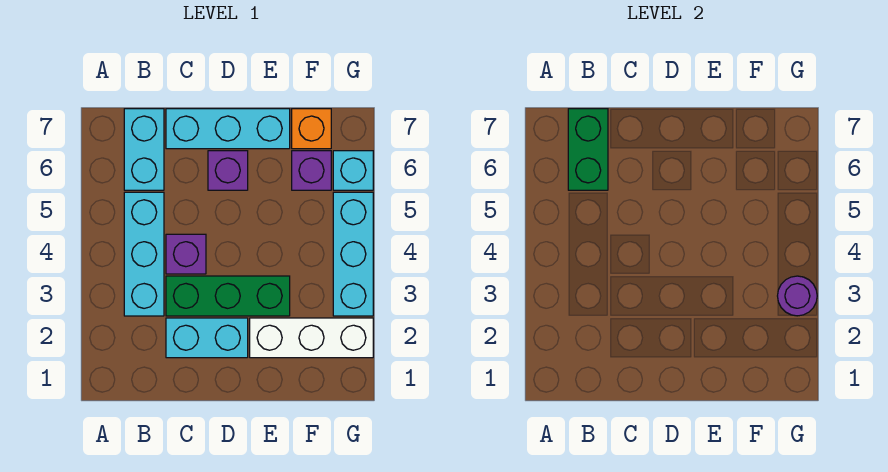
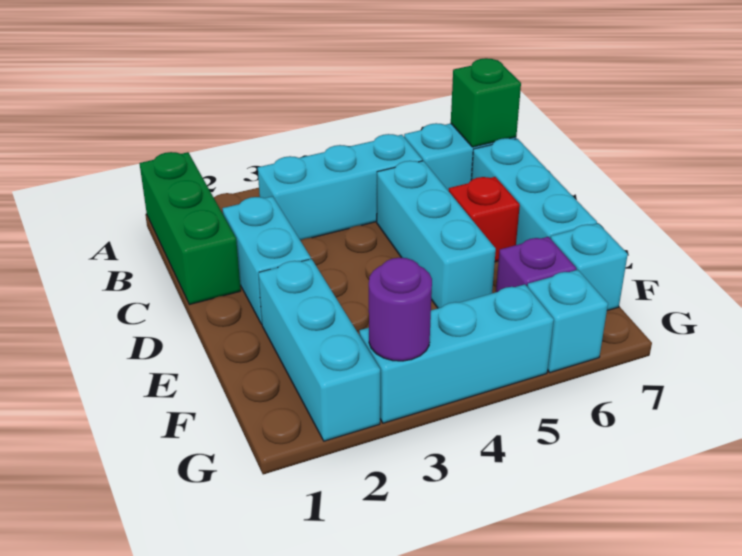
green brick B6:B7 level 2 -> green brick B7 level 2
green brick C3:E3 level 1 -> green brick A1:C1 level 1
purple brick C4 level 1 -> none
none -> cyan brick C5:E5 level 1
purple brick D6 level 1 -> red brick D6 level 1
white brick E2:G2 level 1 -> cyan brick E2:G2 level 1
orange brick F7 level 1 -> cyan brick F7 level 1

